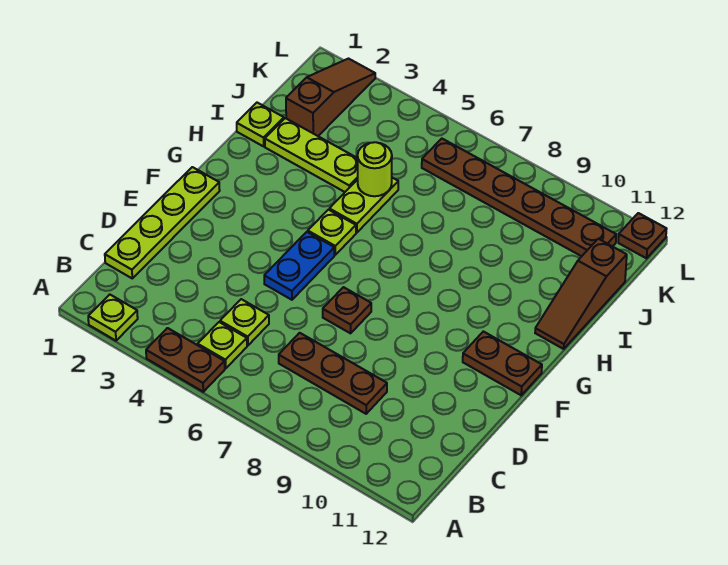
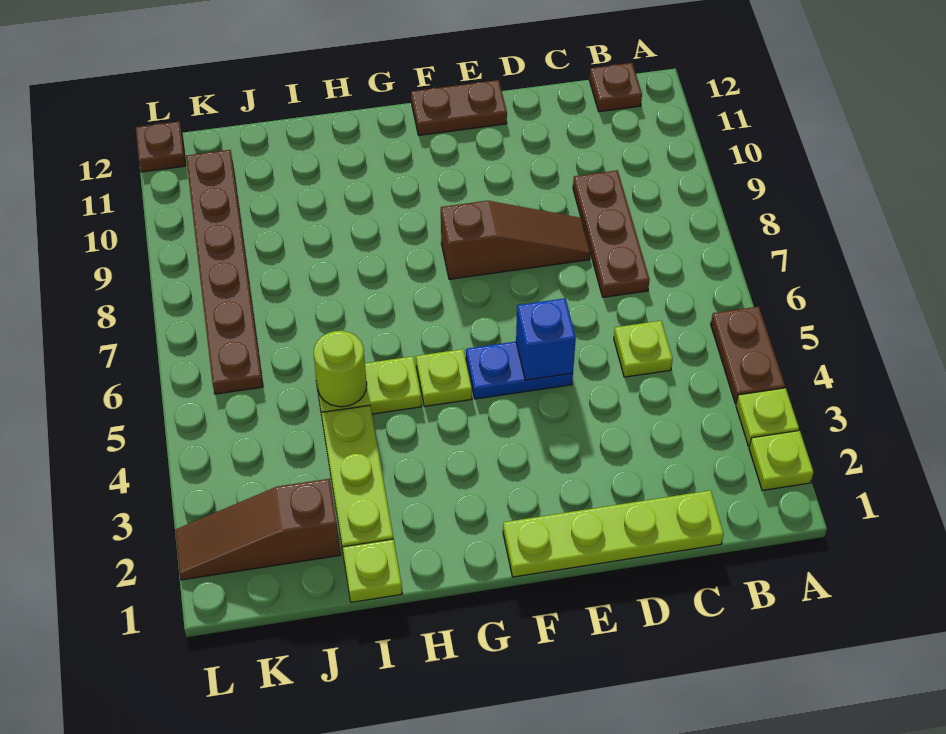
lime plate B5 level 1 -> lime plate A3 level 1
none -> blue brick E5 level 2
brown plate E7 level 1 -> brown plate B12 level 1
brown plate F11:F12 level 1 -> brown plate E12:F12 level 1
brown slope H12:J12 level 1 top J -> brown slope D8:F8 level 1 top F

